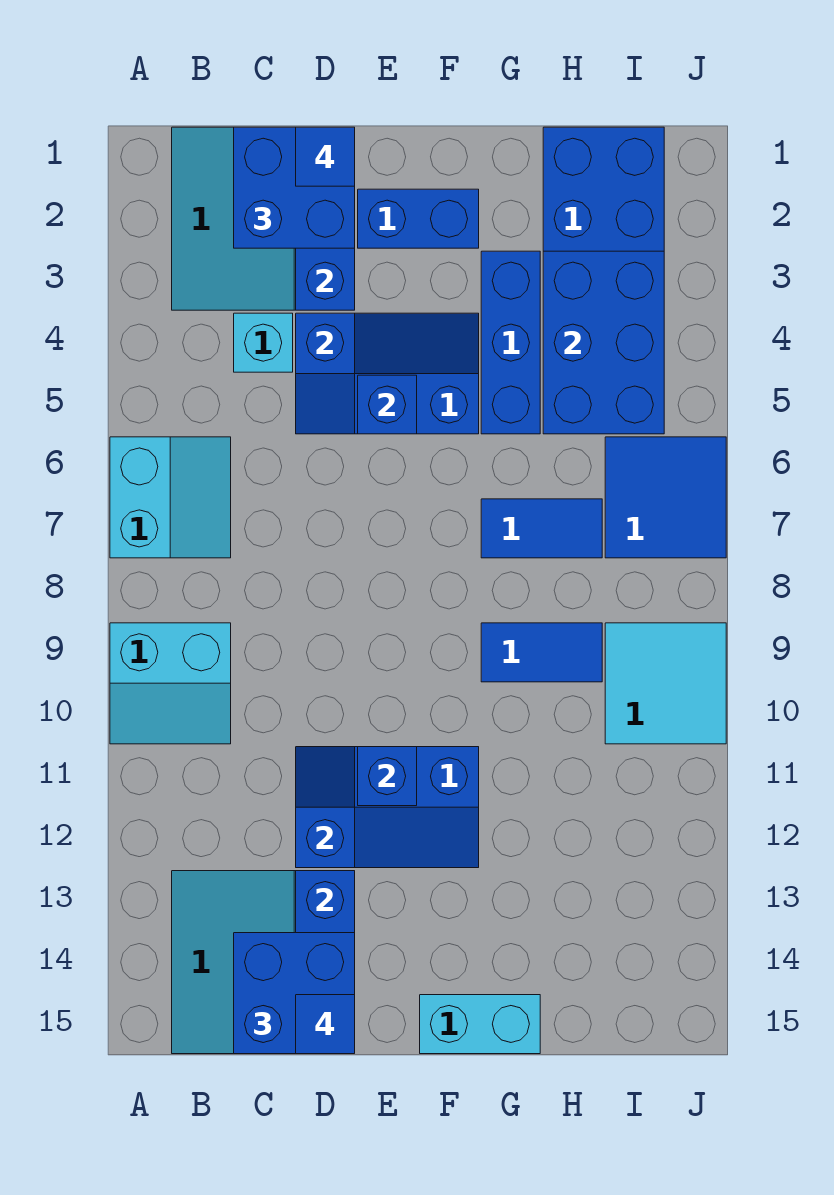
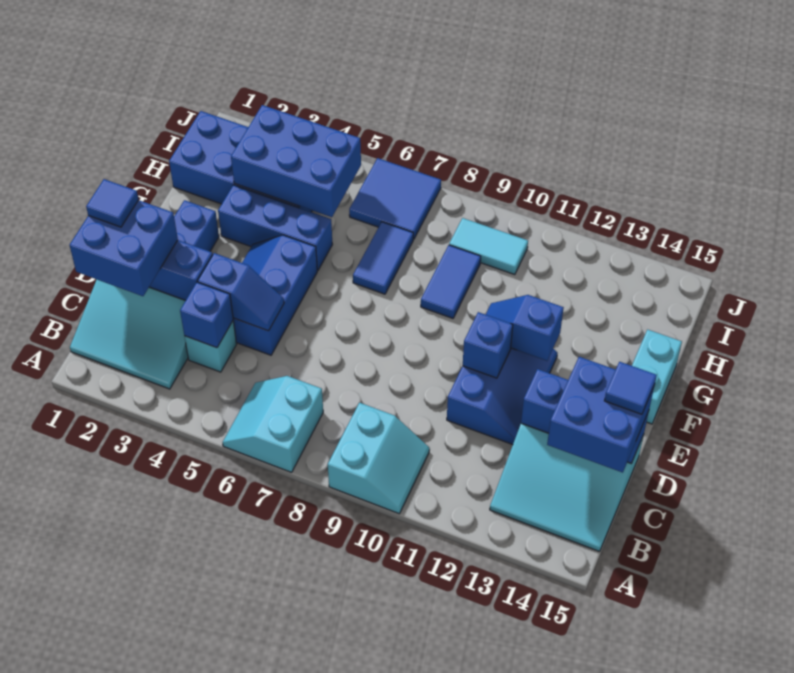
cyan slope A6:B7 level 1 top A -> cyan slope A6:B7 level 1 top 7
blue slope D11:D12 level 2 top 12 -> blue slope F11:F12 level 2 top 12
blue brick E5 level 2 -> blue brick C4 level 2
cyan tile I9:J10 level 1 -> cyan tile I9:I10 level 1

